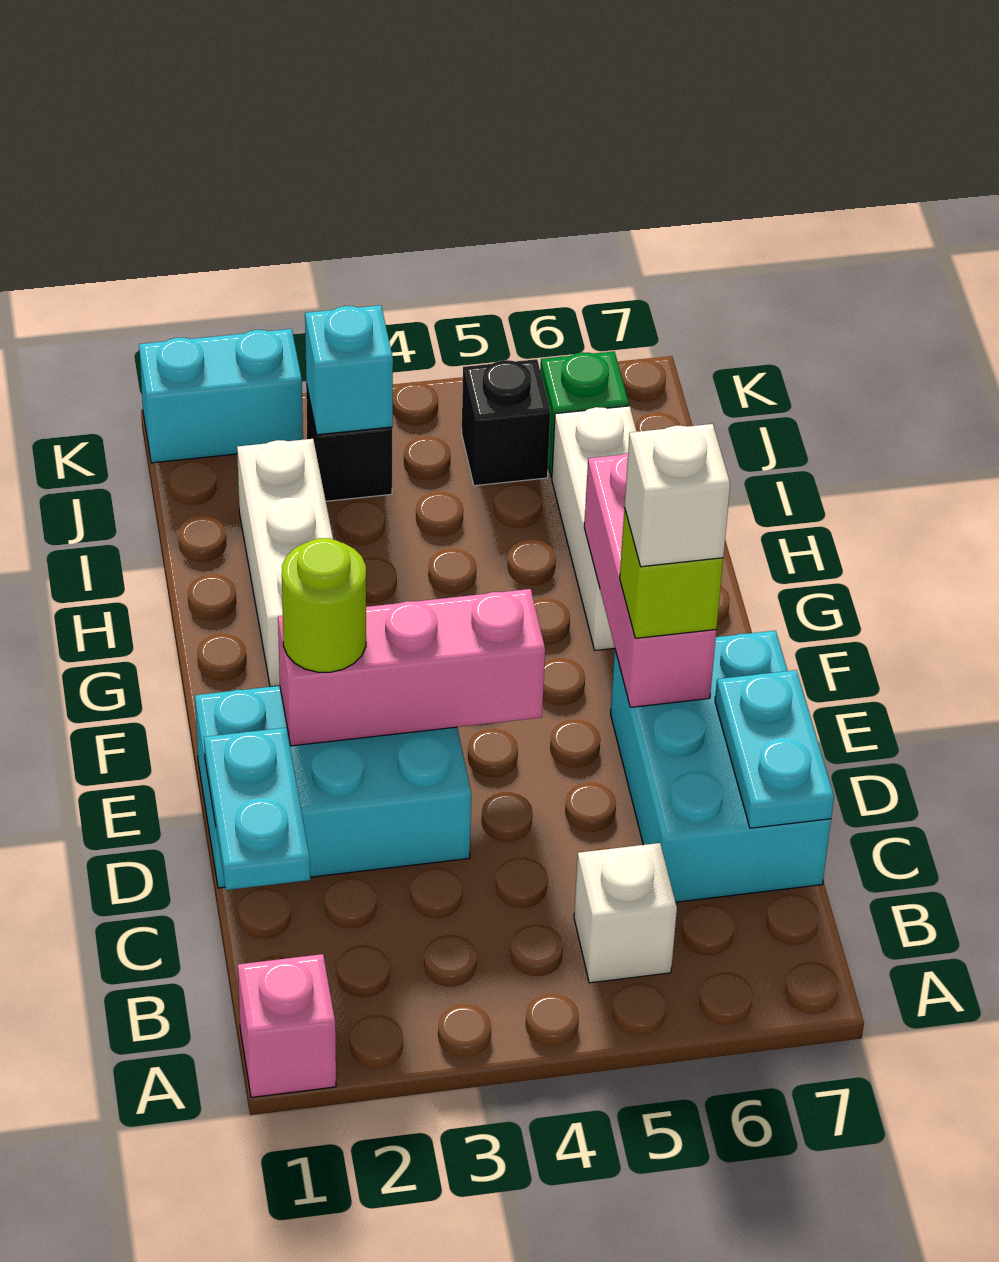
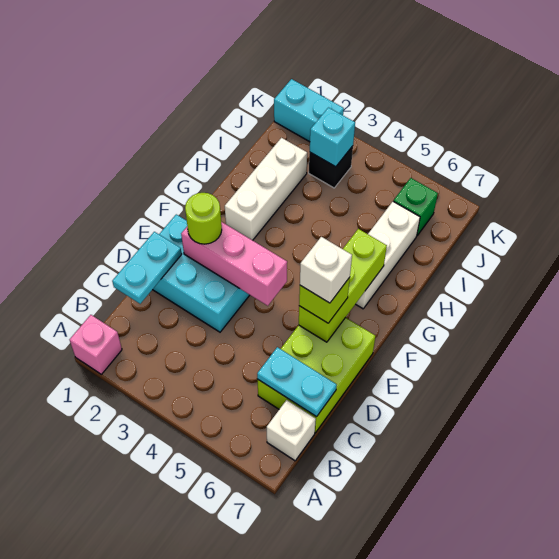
white brick B5 level 1 -> white brick B7 level 1
cyan brick C6:E7 level 1 -> lime brick C6:E7 level 1
cyan plate C7:D7 level 2 -> cyan plate C6:C7 level 2
pink brick E6:G6 level 2 -> lime brick E6:G6 level 2
black brick J5 level 1 -> none

